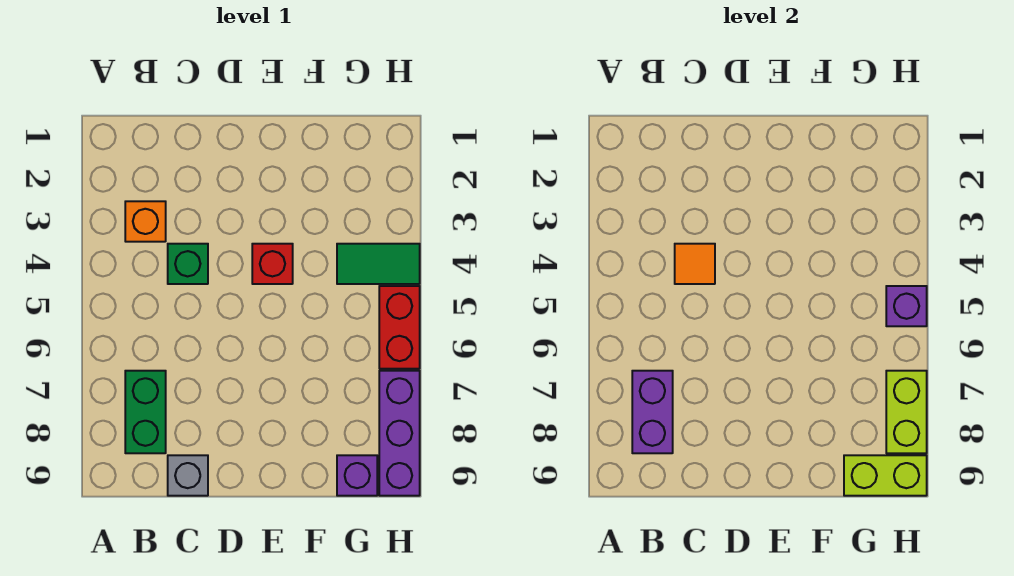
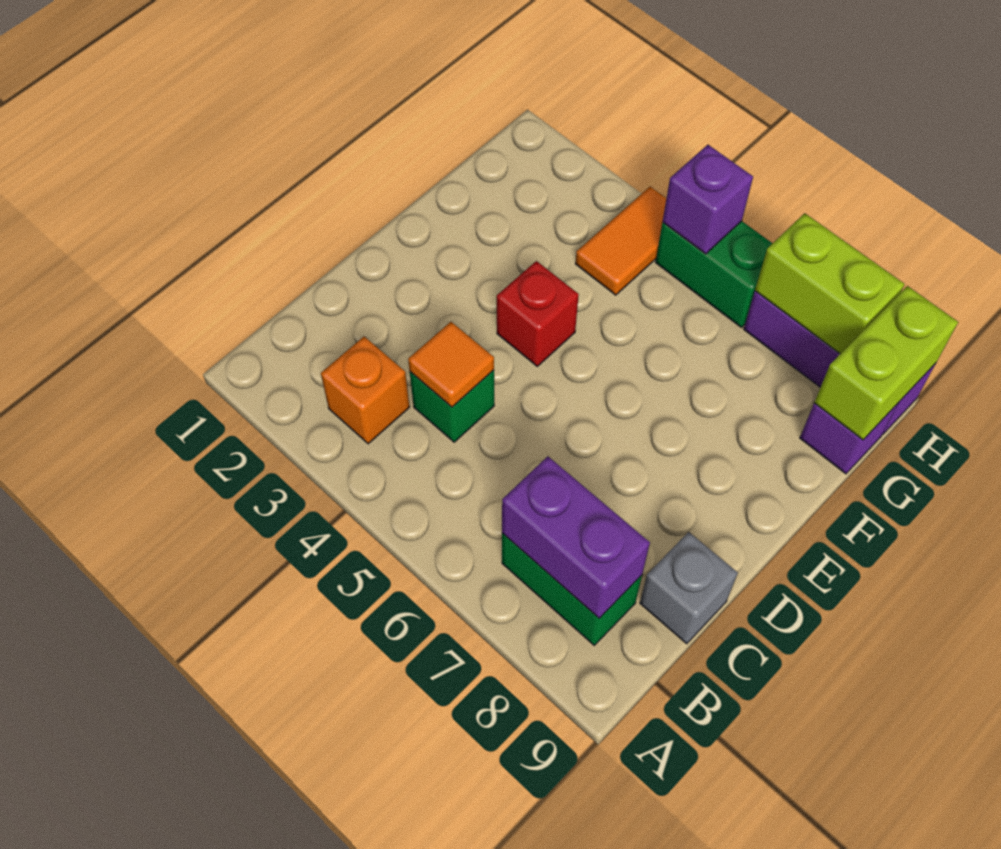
green tile G4:H4 level 1 -> orange tile G4:H4 level 1
red brick H5:H6 level 1 -> green brick H5:H6 level 1

